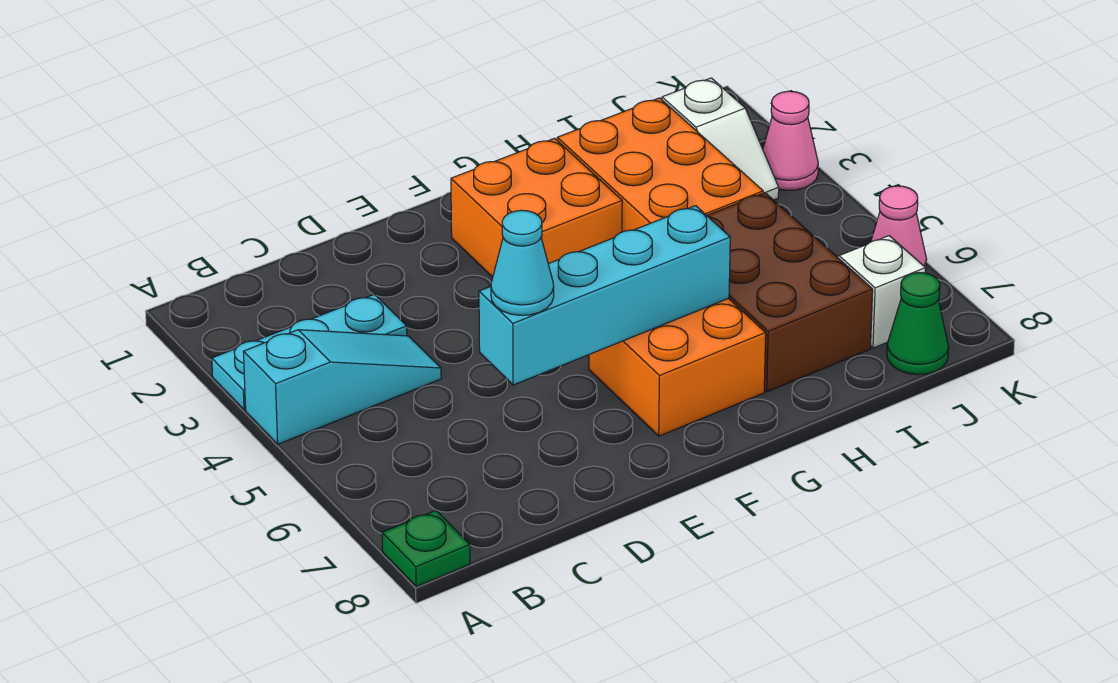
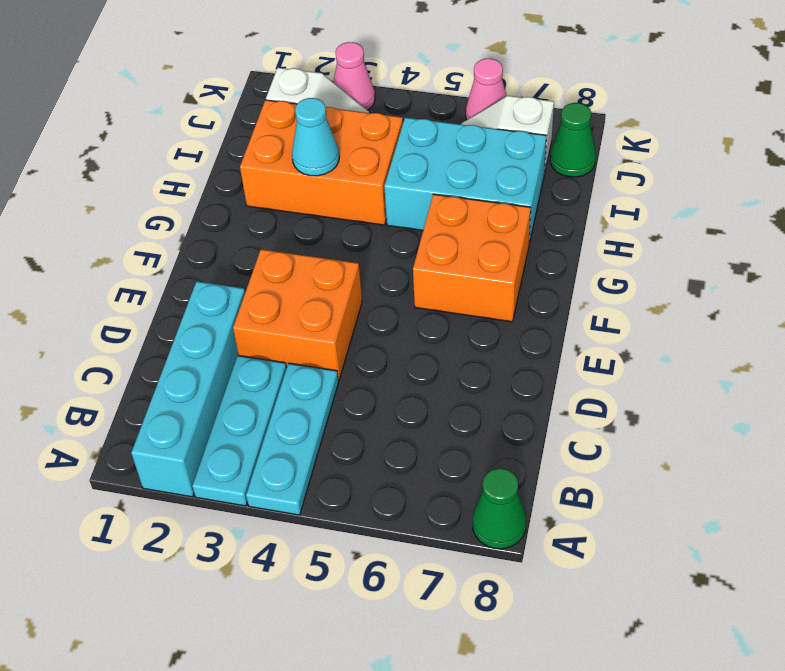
cyan slope A4:C4 level 1 top A -> cyan plate A4:C4 level 1
green plate A8 level 1 -> green cone A8 level 1
cyan brick D6:G6 level 2 -> cyan brick A2:D2 level 1
cyan cone D6 level 3 -> cyan cone H3 level 2
orange brick F2:G3 level 1 -> orange brick D3:E4 level 1
brown brick H5:I7 level 1 -> cyan brick H5:I7 level 1

